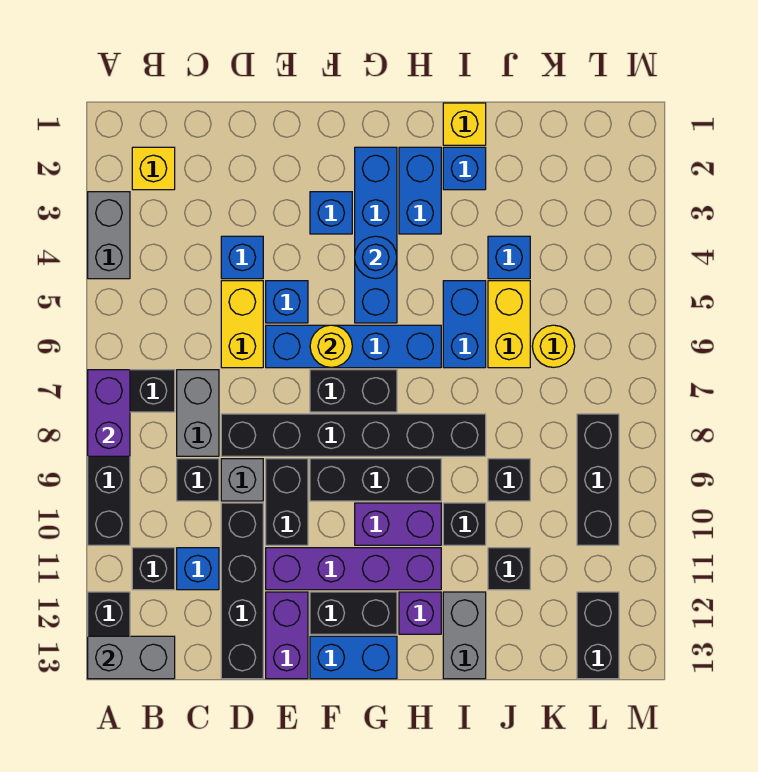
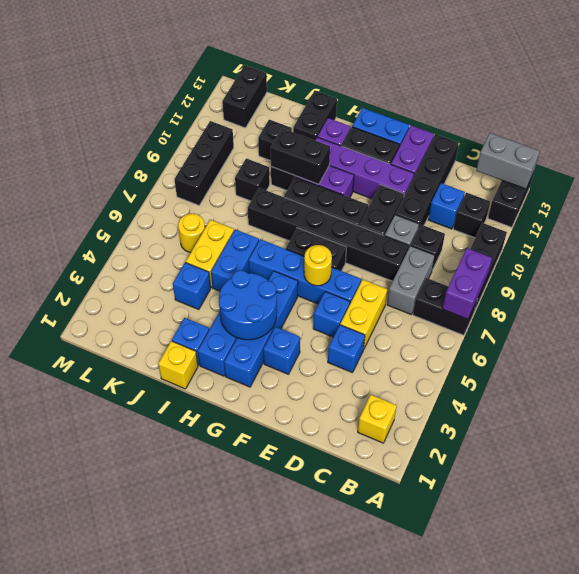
grey brick A3:A4 level 1 -> none
blue round brick G4 level 2 -> blue round brick G3:H4 level 2
none -> black brick H10:I10 level 2
grey brick I12:I13 level 1 -> black brick I12:I13 level 1

